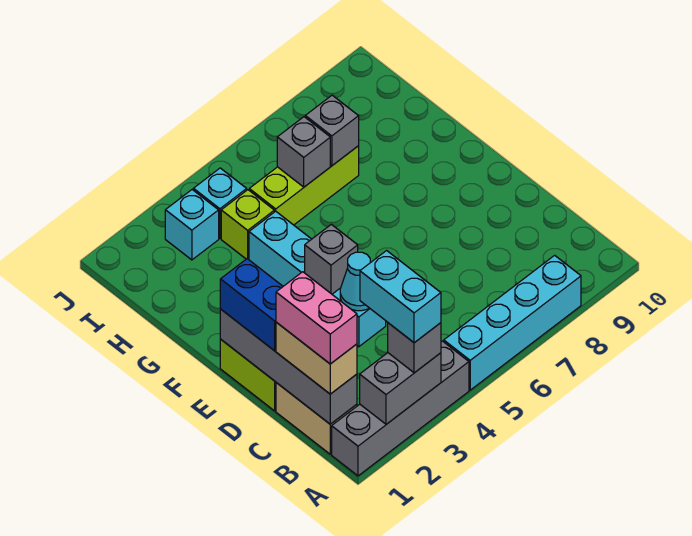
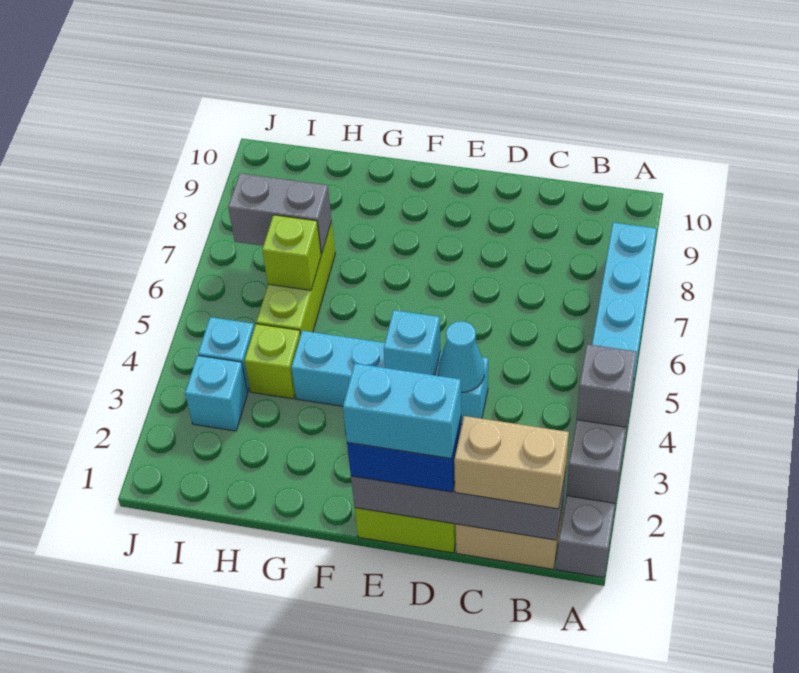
cyan brick A3:B3 level 4 -> cyan brick D1:E1 level 4
pink brick B1:C1 level 4 -> none
grey brick E4 level 2 -> cyan brick E4 level 2
grey brick H6 level 2 -> lime brick H6 level 2
grey brick H7 level 2 -> grey brick H7:I7 level 2

